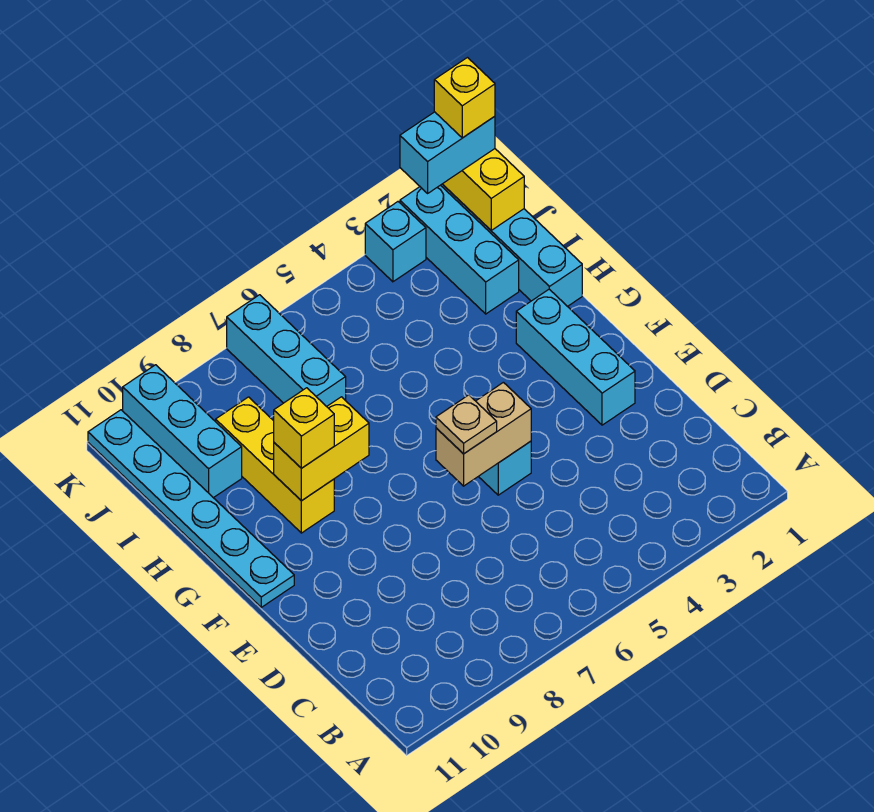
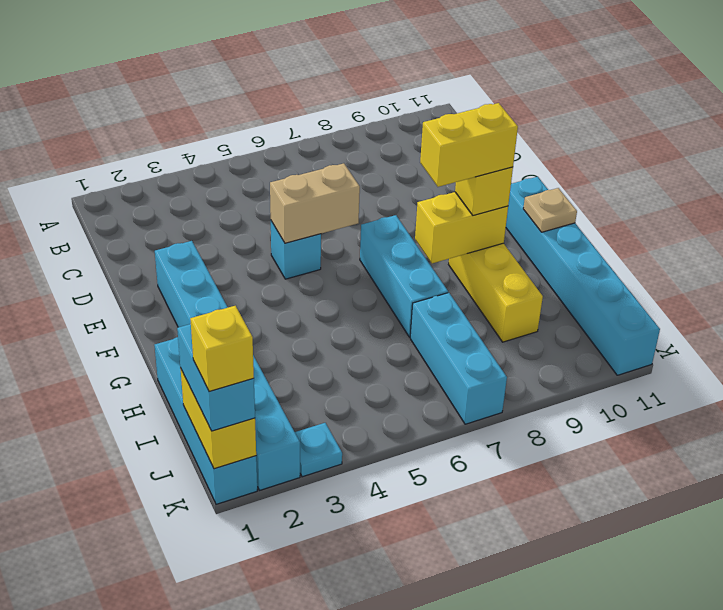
tan plate E6 level 3 -> tan plate G11 level 2
cyan plate F11:K11 level 1 -> cyan brick F11:K11 level 1
none -> yellow brick G8:G9 level 4
cyan brick I10:K10 level 1 -> cyan brick F7:H7 level 1
cyan brick K1:K2 level 3 -> cyan brick J1:K1 level 3
cyan brick K3 level 1 -> cyan plate K3 level 1

